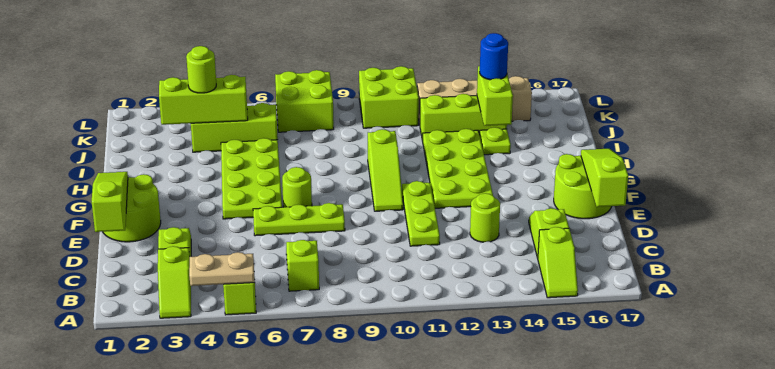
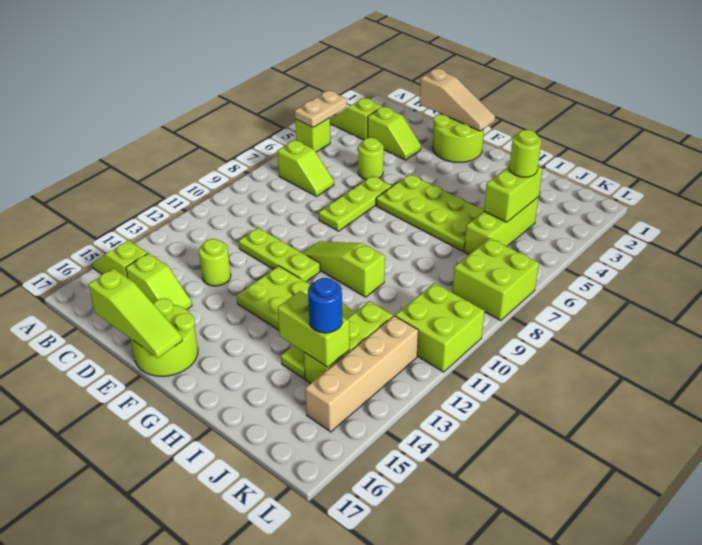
lime slope D1:F1 level 2 top D -> tan slope D1:F1 level 2 top D
lime round brick F7 level 1 -> lime round brick D5 level 1
lime brick J3:J5 level 2 -> lime brick J4:J5 level 2

